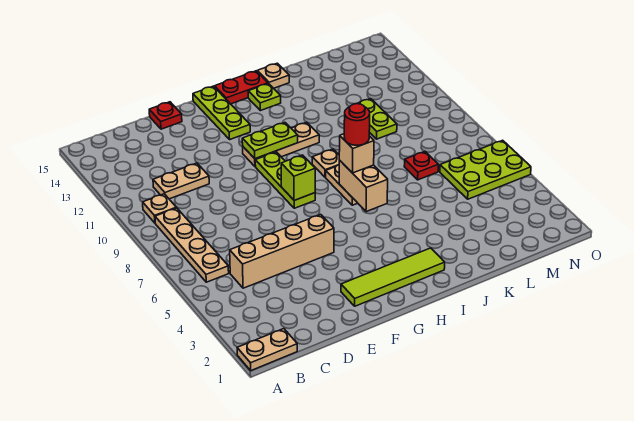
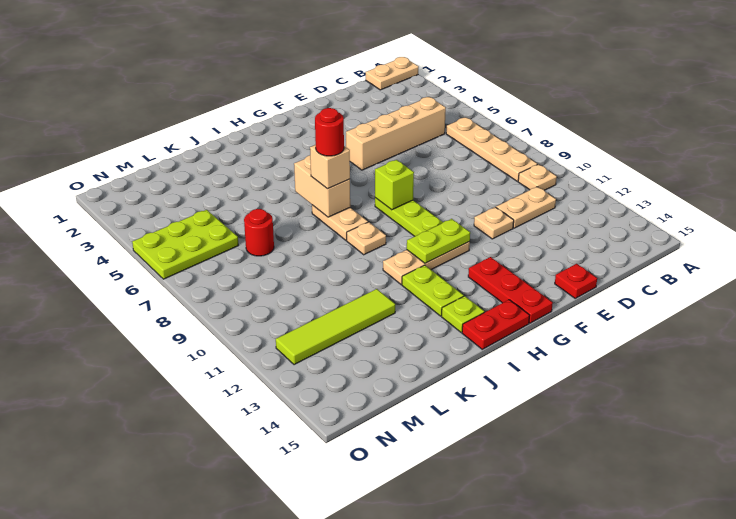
lime tile F2:I2 level 1 -> lime tile K12:N12 level 1
lime plate G13:G15 level 1 -> red plate G13:G15 level 1
tan plate J15 level 1 -> tan plate E11 level 1
red plate L7 level 1 -> red round brick L7 level 1
lime plate L10:L11 level 1 -> lime plate I12:I13 level 1

